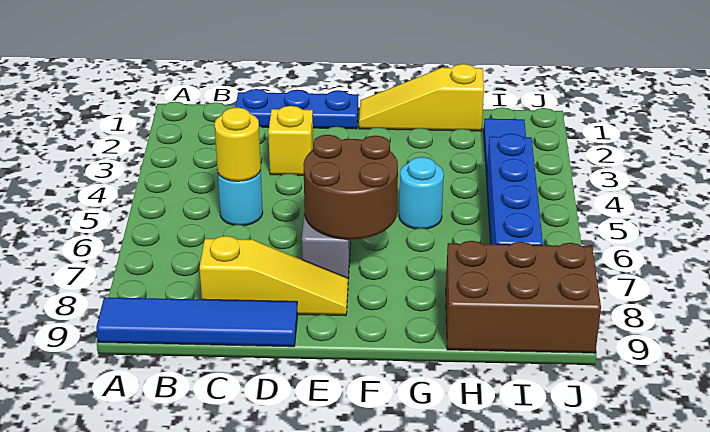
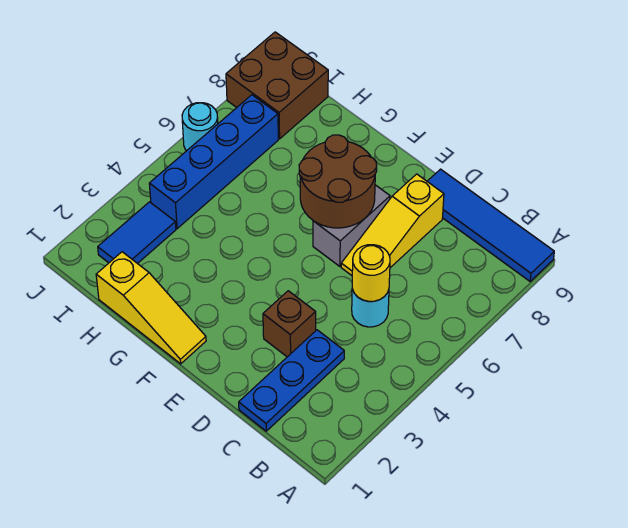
blue plate C1:E1 level 1 -> blue plate C1:C3 level 1
yellow slope C8:E8 level 1 top C -> yellow slope D6:D8 level 1 top 8
yellow brick D3 level 1 -> brown brick D3 level 1
cyan round brick G5 level 1 -> cyan round brick J6 level 1
brown brick H8:J9 level 1 -> brown brick I8:J9 level 1

